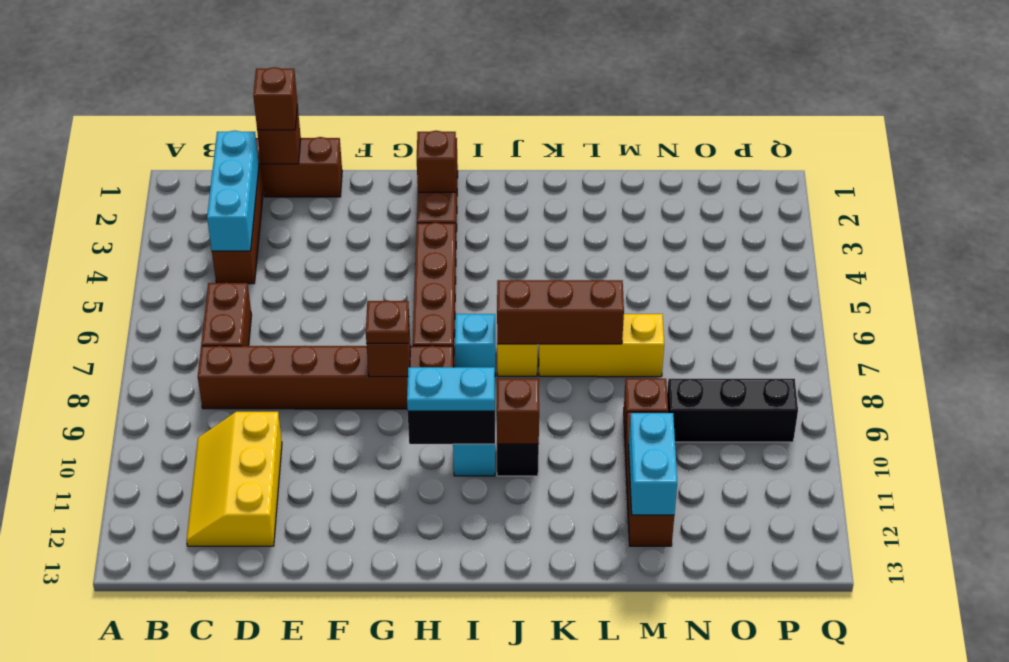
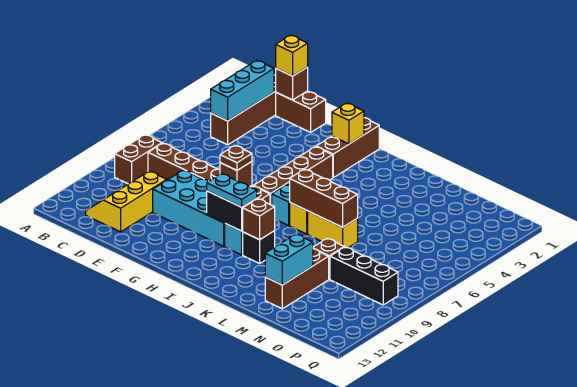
brown brick C6:C7 level 1 -> brown brick B8:B9 level 1
brown brick D1 level 3 -> yellow brick D1 level 3
none -> cyan brick E9:H10 level 1
brown brick H2 level 2 -> yellow brick H2 level 2
yellow brick K7:M7 level 1 -> yellow brick K7:L7 level 1

